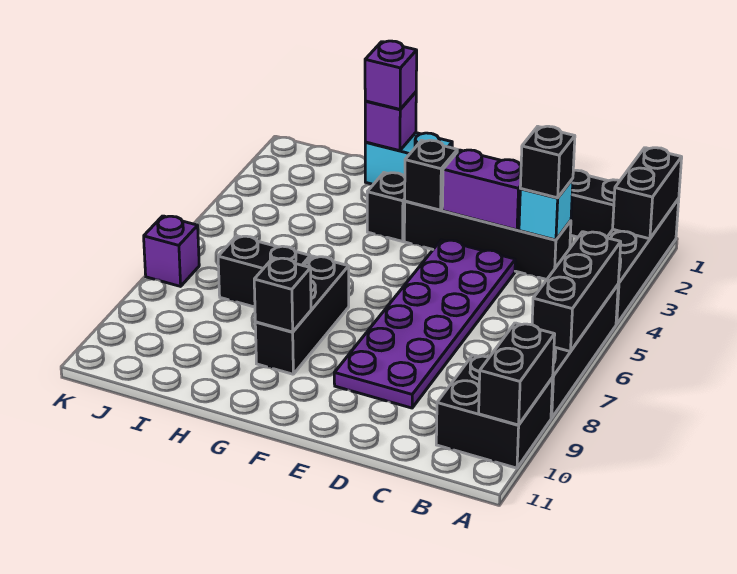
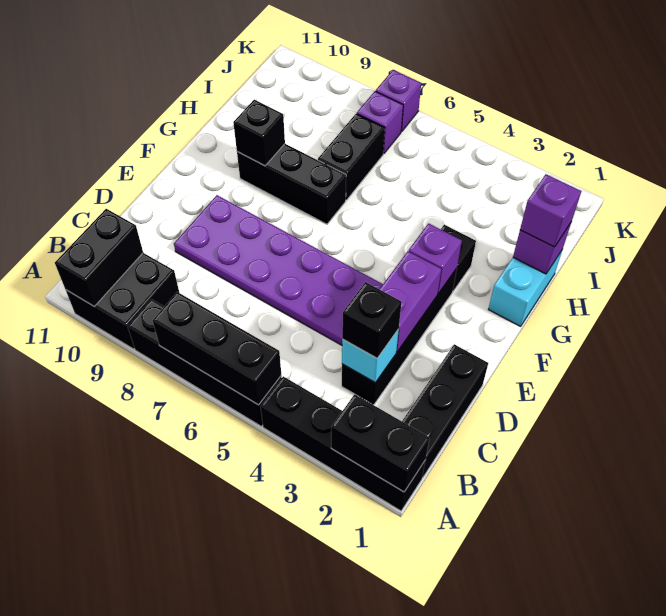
black brick A9:A10 level 2 -> black brick A10:B10 level 2
black brick F3 level 2 -> purple brick F3 level 2
none -> purple brick J7 level 1

